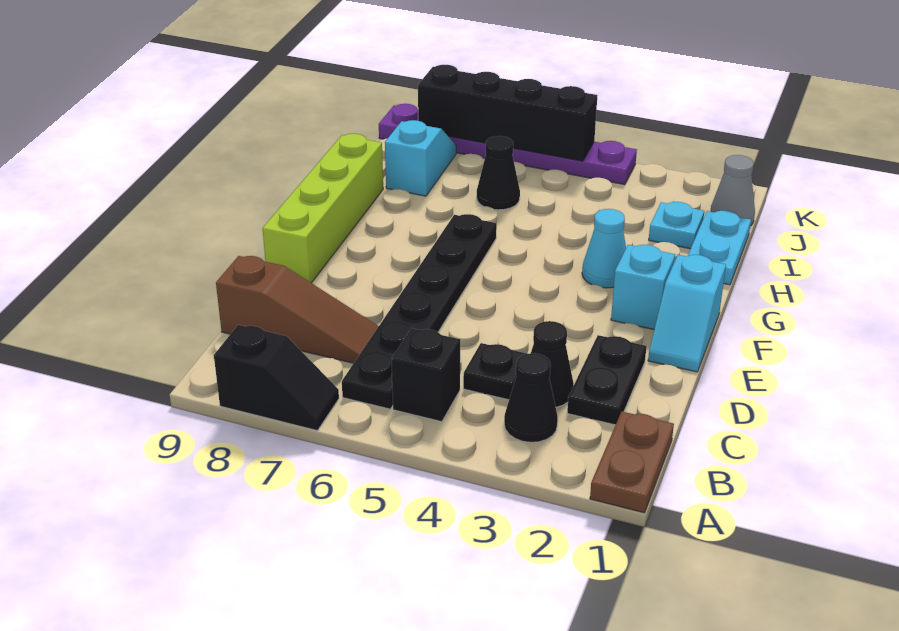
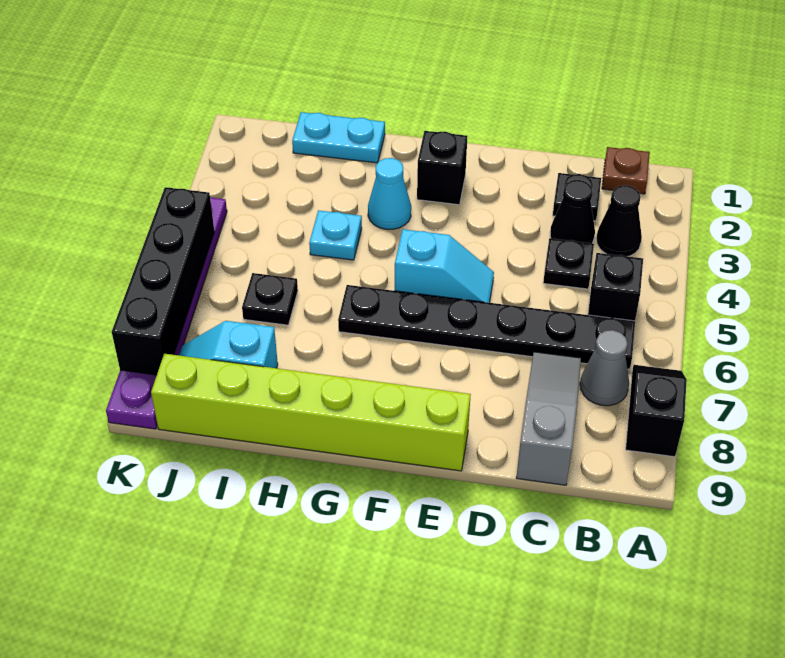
brown plate A1:B1 level 1 -> brown plate B1 level 1
black plate C2:D2 level 1 -> black plate C2 level 1
brown slope C7:C9 level 1 top 9 -> grey slope C7:C9 level 1 top 9
cyan slope E1:F1 level 1 top F -> cyan slope E5:F5 level 1 top F
lime brick E9:H9 level 1 -> lime brick E9:J9 level 1
cyan brick F2 level 1 -> black brick F2 level 1
cyan plate I2 level 1 -> cyan plate H4 level 1
black cone I6 level 1 -> black plate I6 level 1
grey cone J1 level 1 -> grey cone B7 level 1

